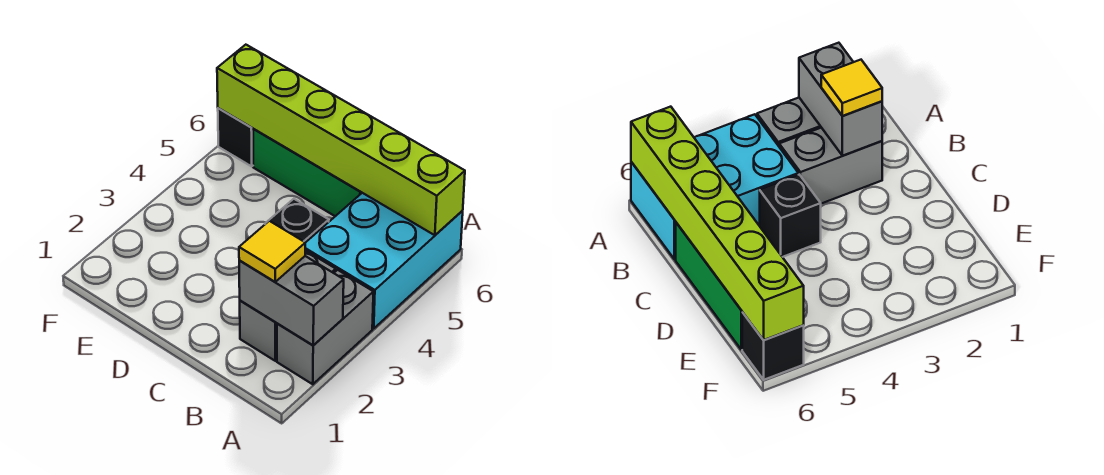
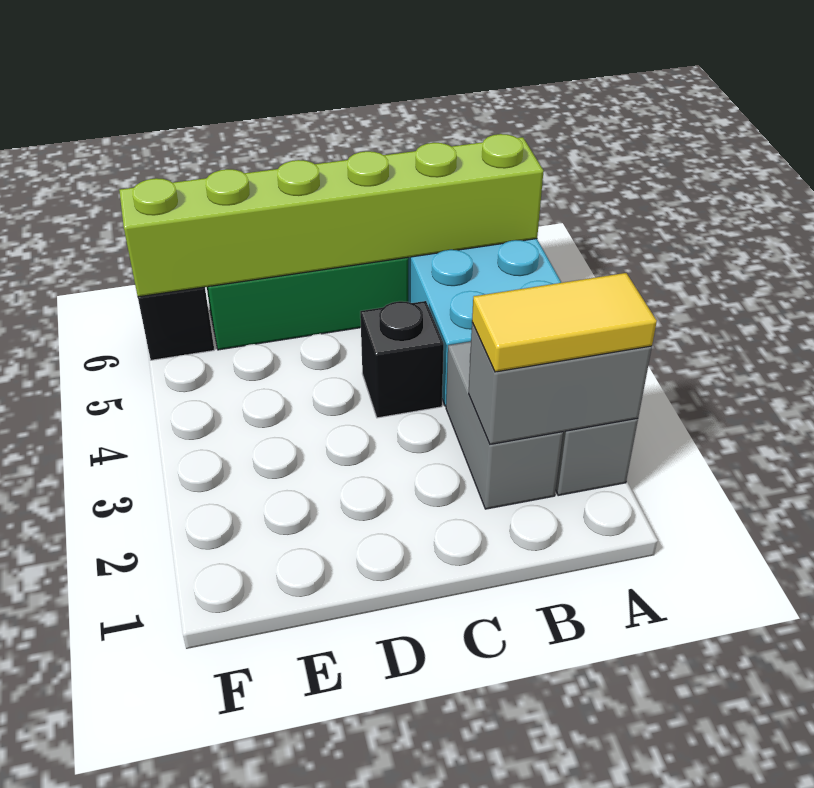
yellow tile B2 level 3 -> yellow tile A2:B2 level 3

